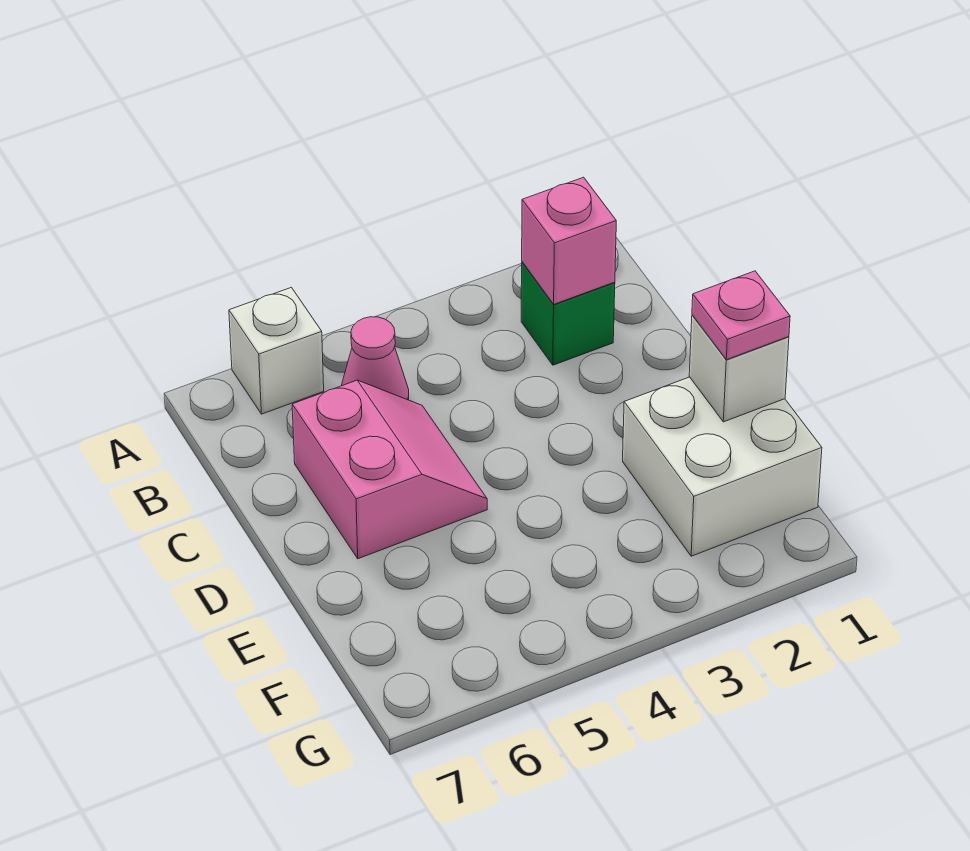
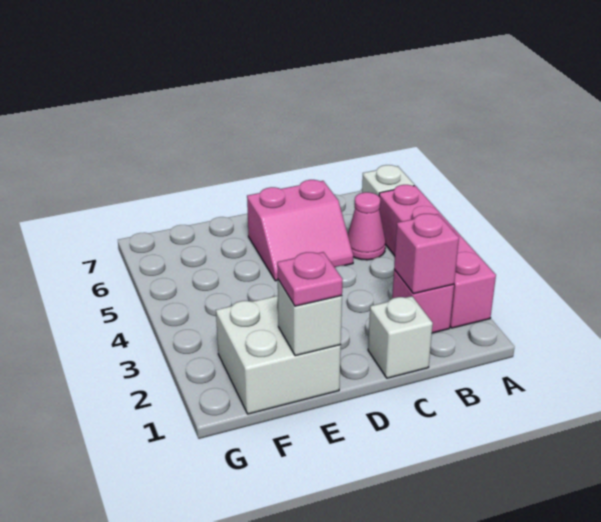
none -> pink brick A2:A5 level 1
green brick B2 level 1 -> pink brick B2 level 1
none -> white brick C1 level 1

